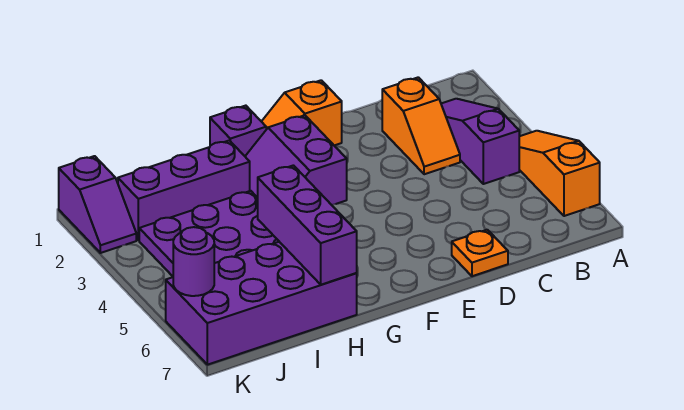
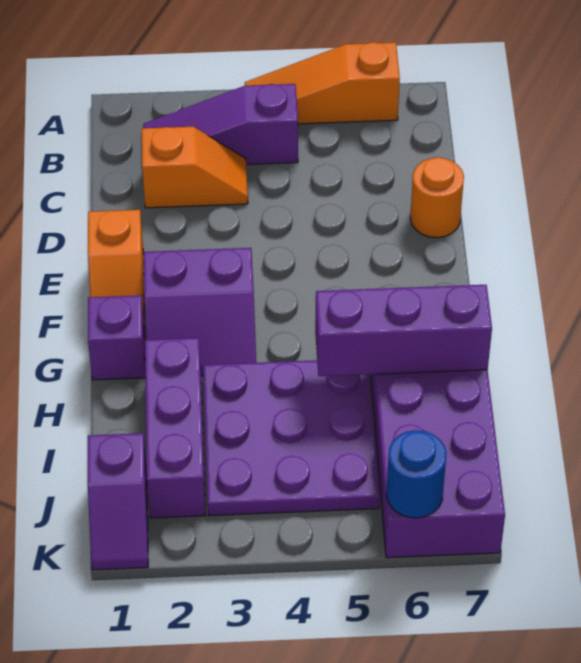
orange plate D7 level 1 -> orange round brick D7 level 1
purple slope K1:K2 level 1 top 1 -> purple slope J1:K1 level 1 top J
purple round brick K6 level 2 -> blue round brick K6 level 2

